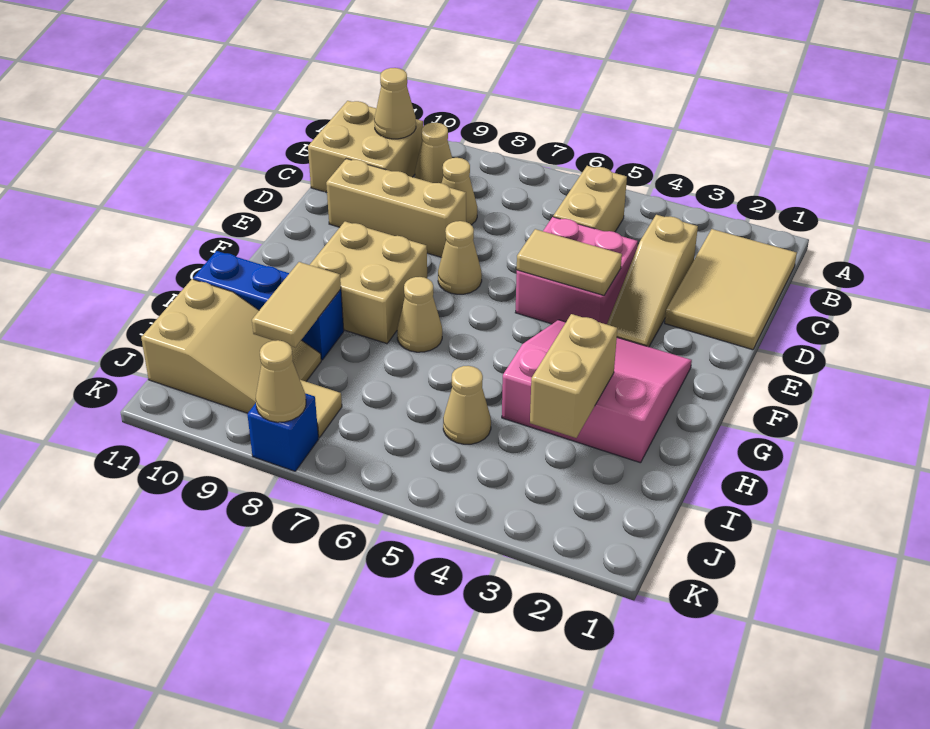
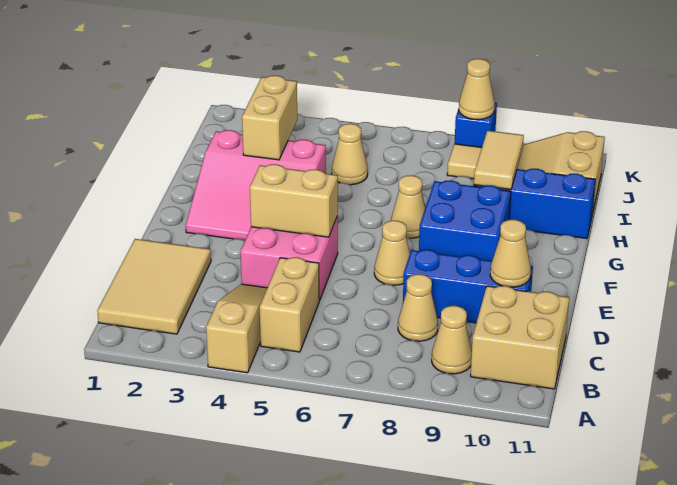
tan cone B10 level 2 -> tan cone D10 level 2
tan slope C3:E3 level 1 top C -> tan slope A4:C4 level 1 top A
tan brick D8:D10 level 1 -> blue brick D8:D10 level 1
tan tile E4:E5 level 2 -> tan brick E4:E5 level 2
tan brick F8:G9 level 1 -> blue brick F8:G9 level 1

